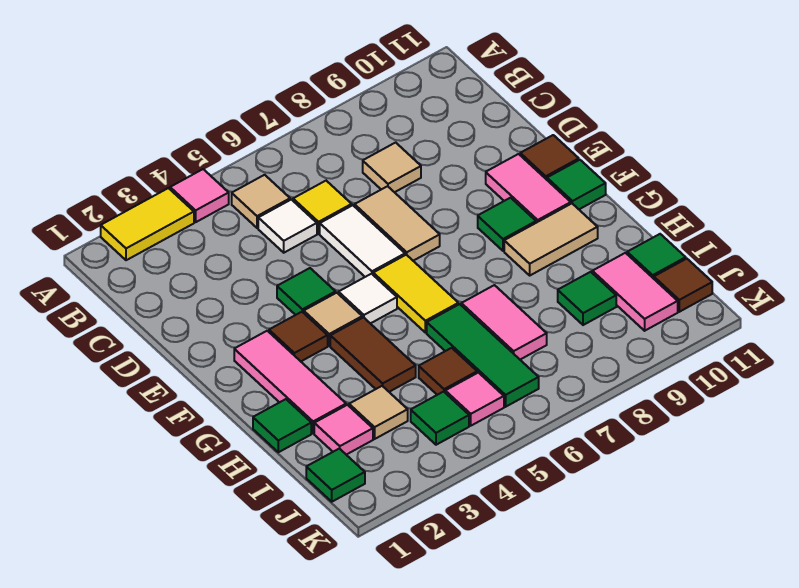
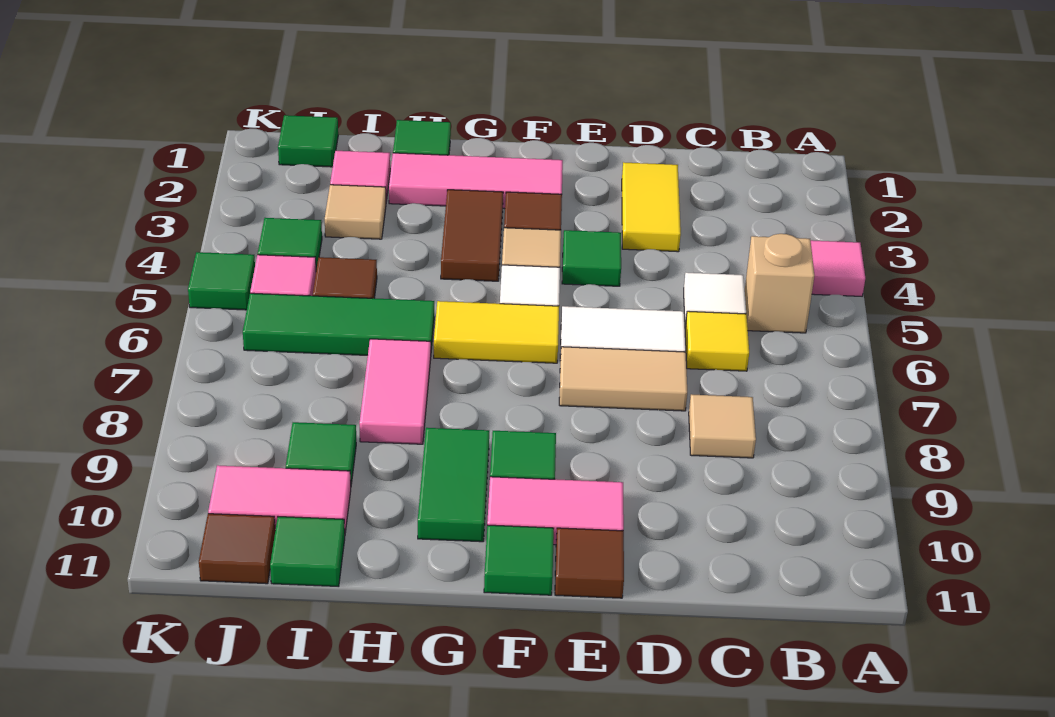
yellow tile A2:A3 level 1 -> yellow tile D2:D3 level 1
tan tile B5 level 1 -> tan brick B5 level 1
brown tile G4:H4 level 1 -> brown tile G3:G4 level 1
tan tile G9:G10 level 1 -> green tile G9:G10 level 1
pink tile H7:I7 level 1 -> pink tile H7:H8 level 1
none -> green tile K5 level 1

